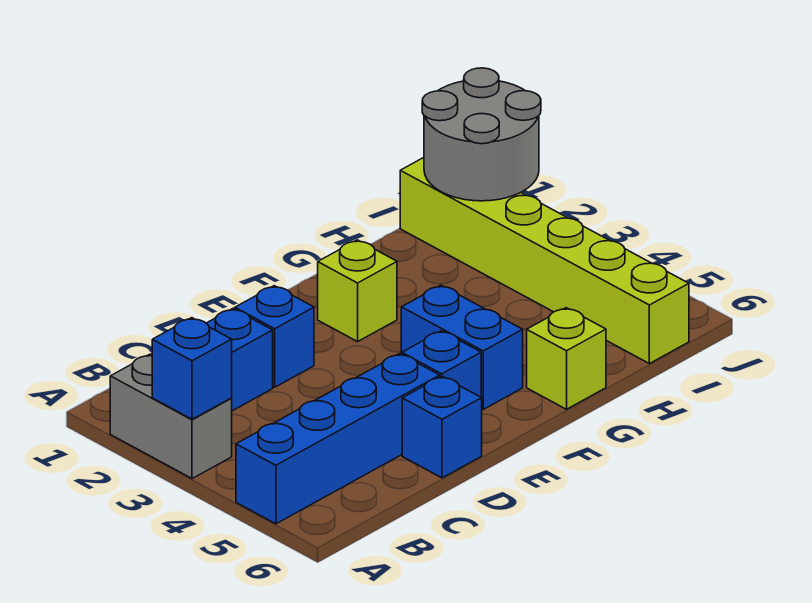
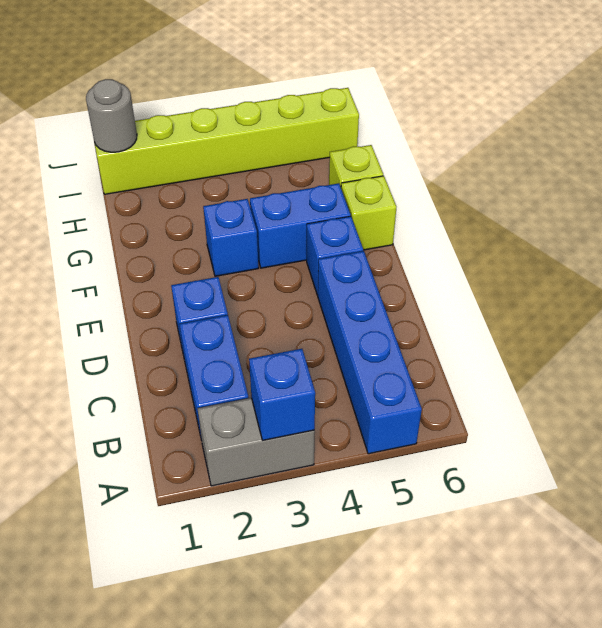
blue brick D6 level 1 -> blue brick F3 level 1
lime brick F2 level 1 -> lime brick F6 level 1
grey round brick I1:J2 level 2 -> grey round brick I1 level 2

